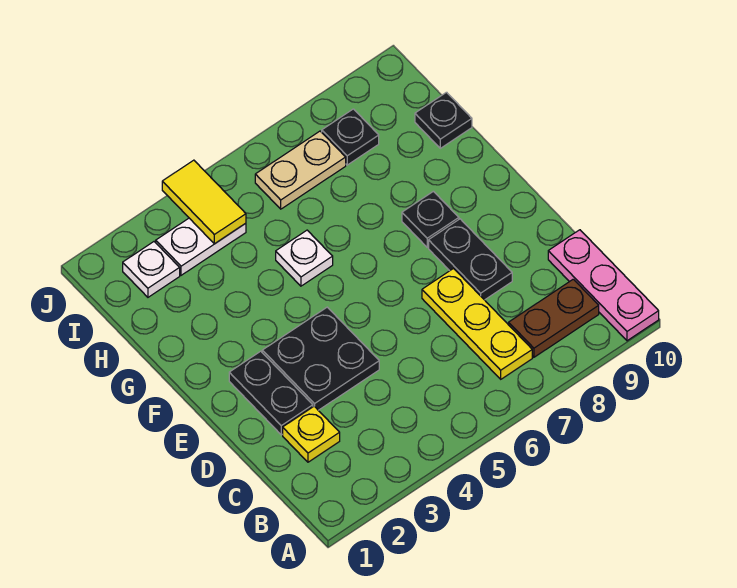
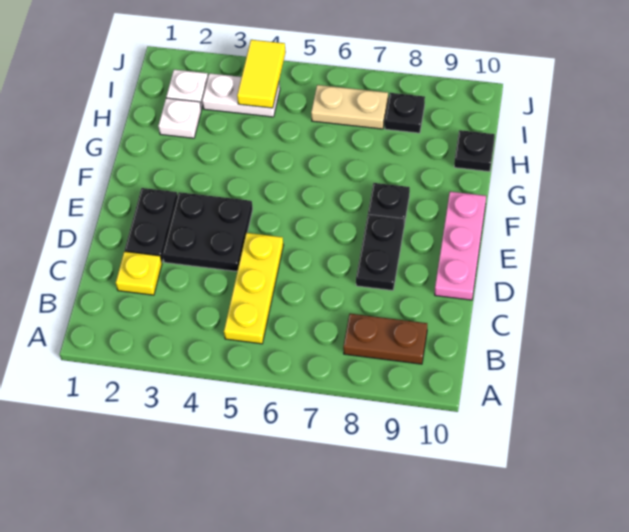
pink plate A10:C10 level 1 -> pink plate D10:F10 level 1
yellow plate B7:D7 level 1 -> yellow plate B5:D5 level 1
white plate G5 level 1 -> white plate H2 level 1

